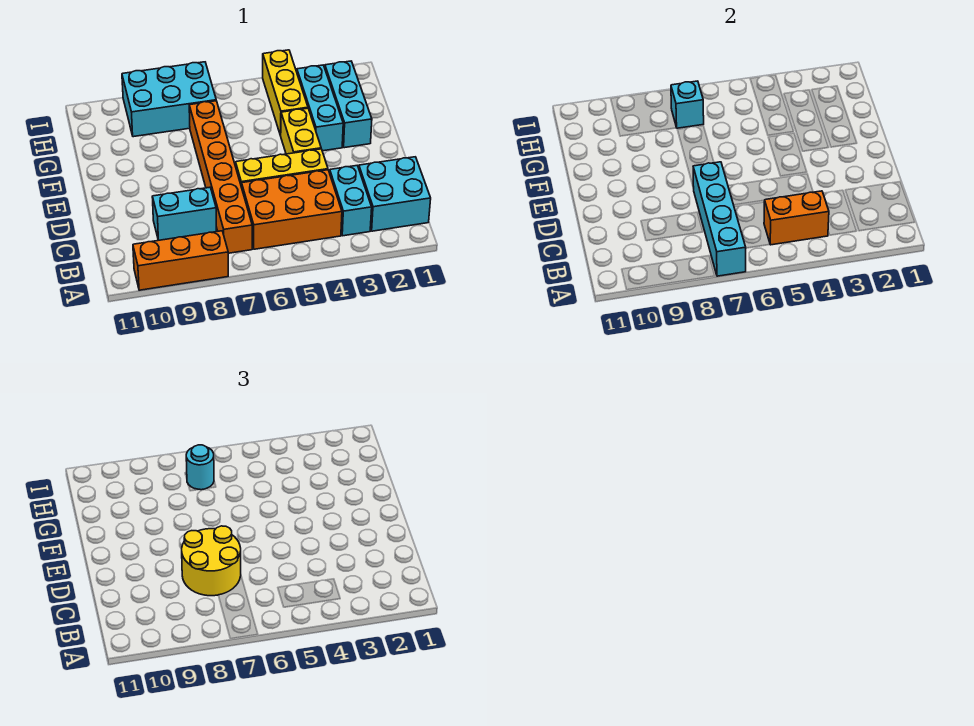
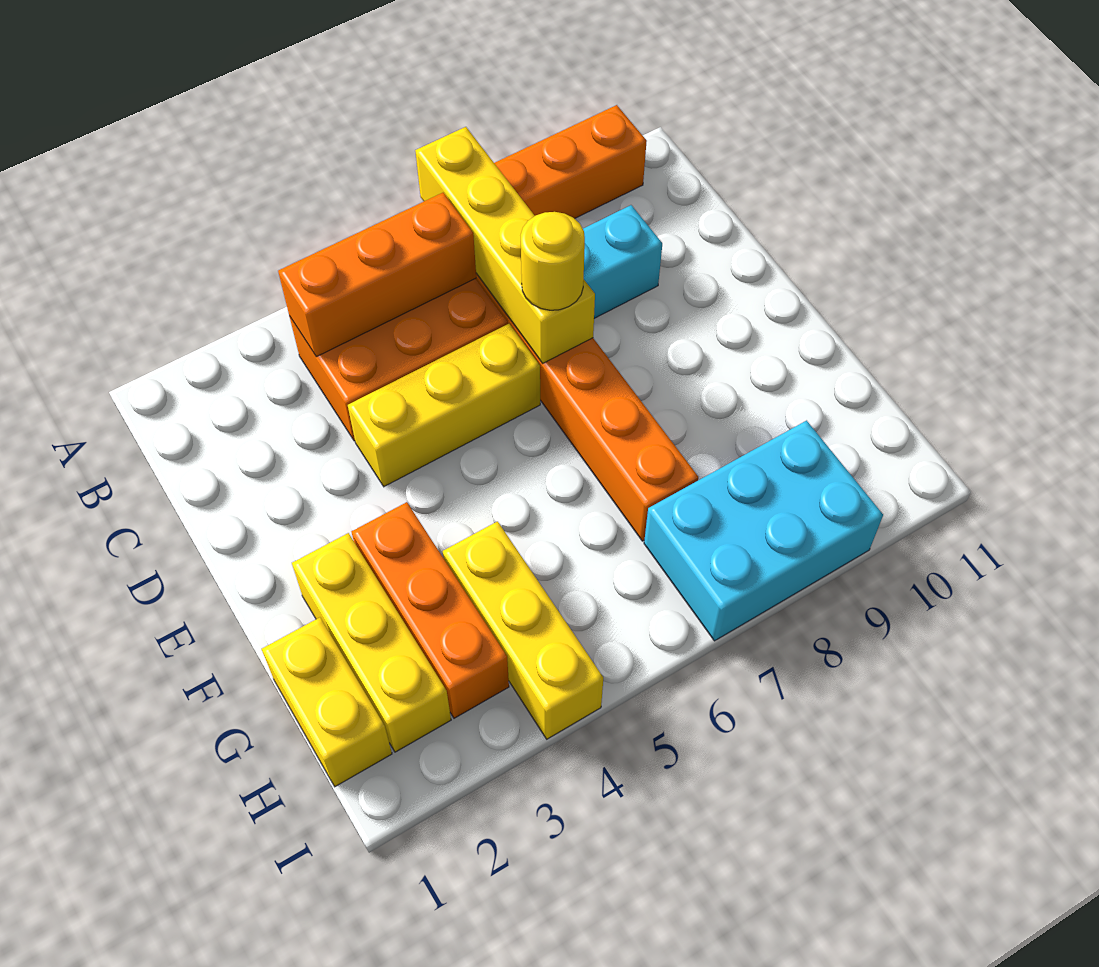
cyan brick A7:D7 level 2 -> yellow brick A7:D7 level 2
cyan brick B1:C2 level 1 -> none
cyan brick B3:C3 level 1 -> none
orange brick B4:B5 level 2 -> orange brick B4:B6 level 2
yellow round brick C7:D8 level 3 -> yellow round brick D7 level 3
yellow brick E4:F4 level 1 -> yellow brick G1:H1 level 1
cyan brick F2:H2 level 1 -> yellow brick F2:H2 level 1
cyan brick F3:H3 level 1 -> orange brick F3:H3 level 1
cyan brick H7 level 2 -> none
cyan round brick H7 level 3 -> none

